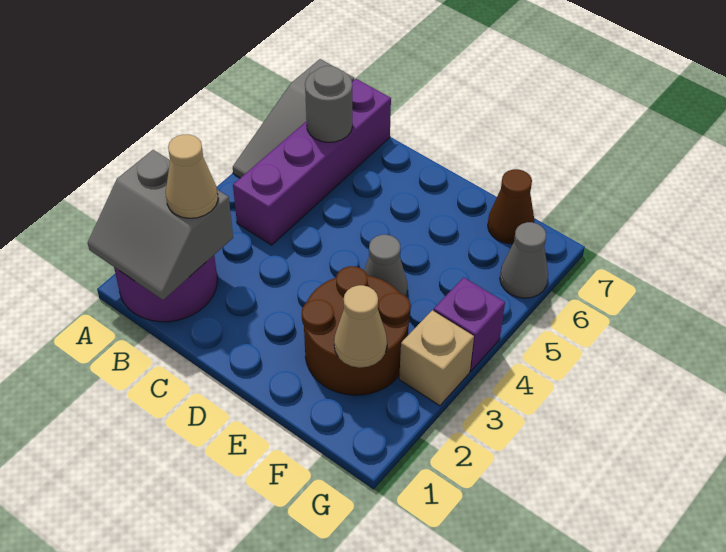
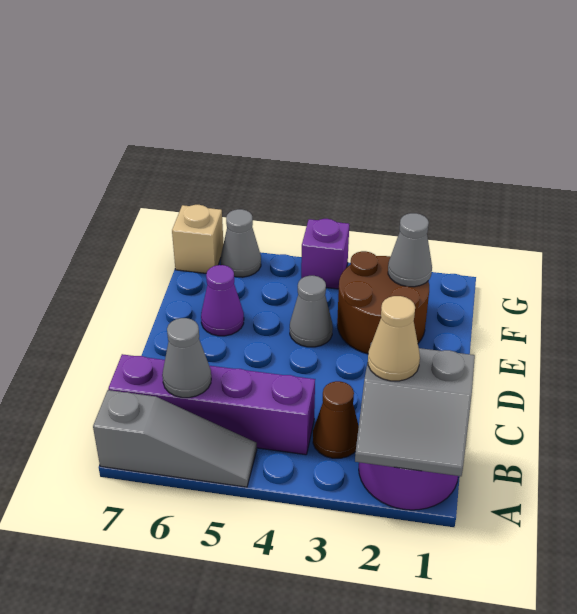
grey slope A1:B2 level 2 top 2 -> grey slope A1:B2 level 2 top B
grey round brick B6 level 2 -> grey cone B6 level 2
none -> purple cone E6 level 1
tan cone F2 level 2 -> grey cone F2 level 2
brown cone F7 level 1 -> brown cone B3 level 1
tan brick G3 level 1 -> tan brick G7 level 1

